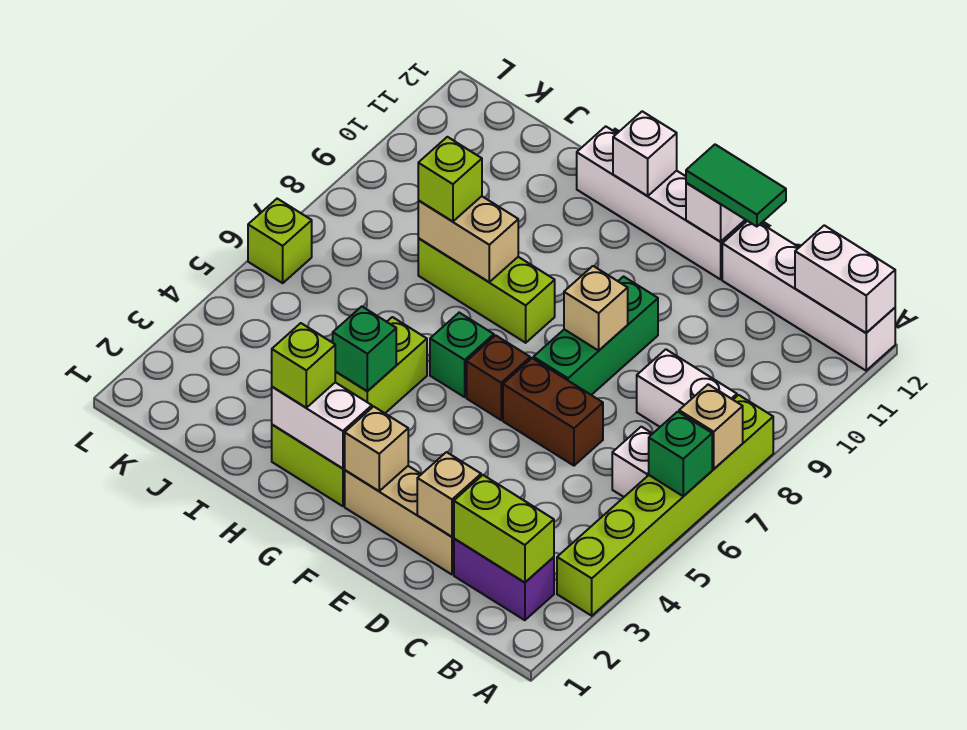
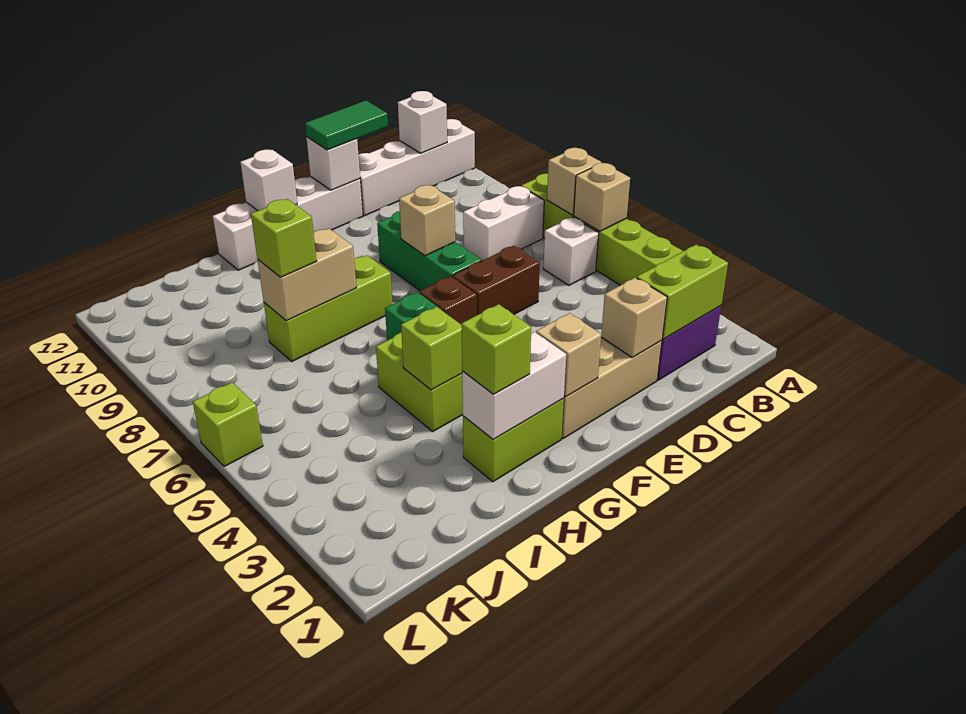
green brick A6 level 2 -> tan brick A6 level 2
white brick A12:B12 level 2 -> white brick B12 level 2
green brick H4 level 2 -> lime brick H4 level 2

